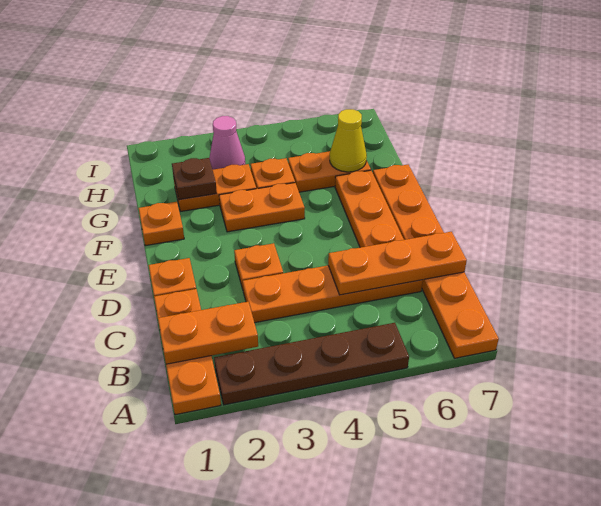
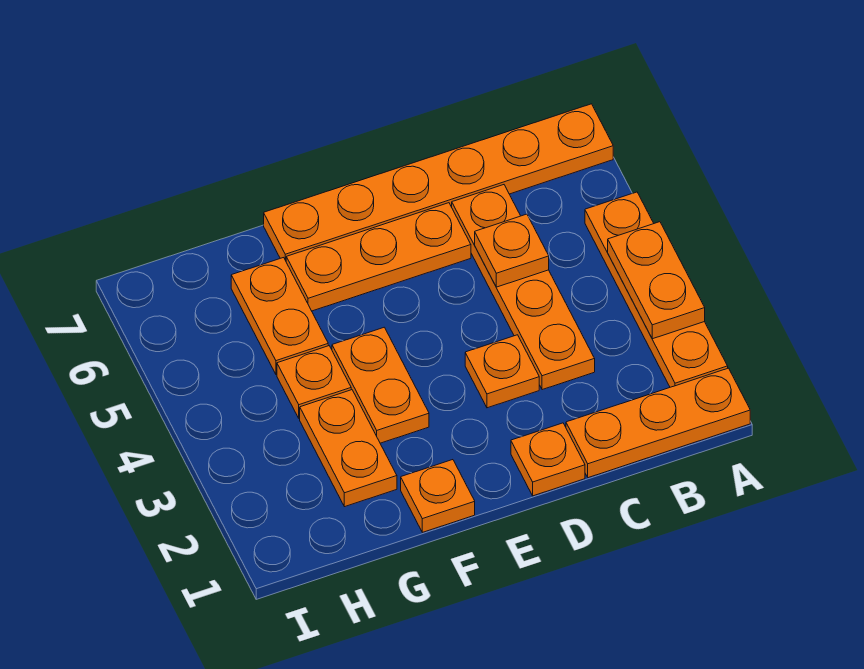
brown plate A2:A5 level 1 -> orange plate A2:A5 level 1
orange plate B1:B2 level 2 -> orange plate A3:A4 level 2
orange plate C5:C7 level 2 -> orange plate C5 level 2
brown plate G2 level 2 -> none
yellow cone G6 level 2 -> none
pink cone H3 level 1 -> none

